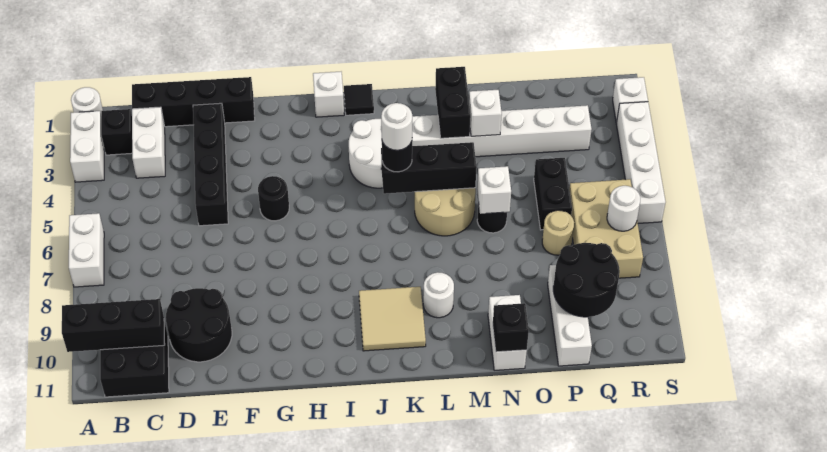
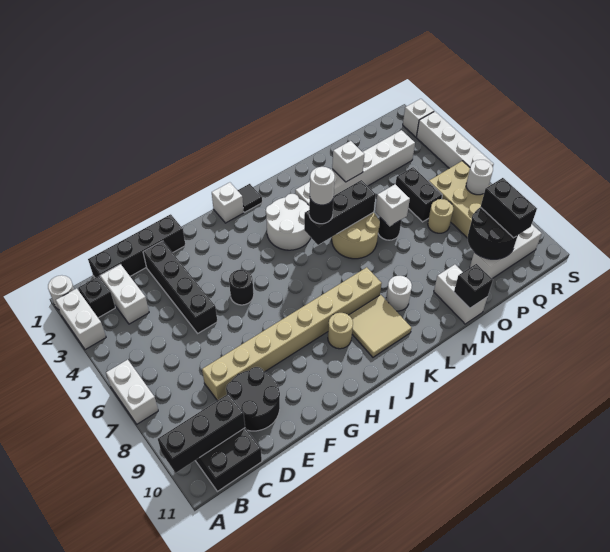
none -> tan brick D8:K8 level 1
none -> tan round brick I9 level 1
black brick M2:M3 level 2 -> black brick Q9:Q10 level 3
white brick P9:P11 level 1 -> white brick P10:R10 level 1

